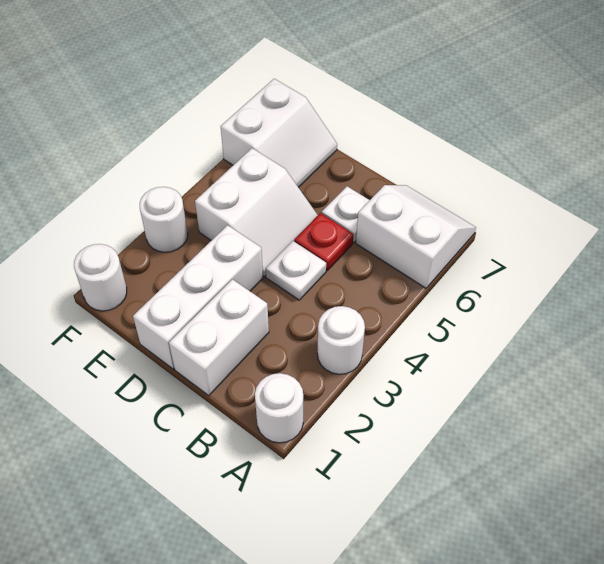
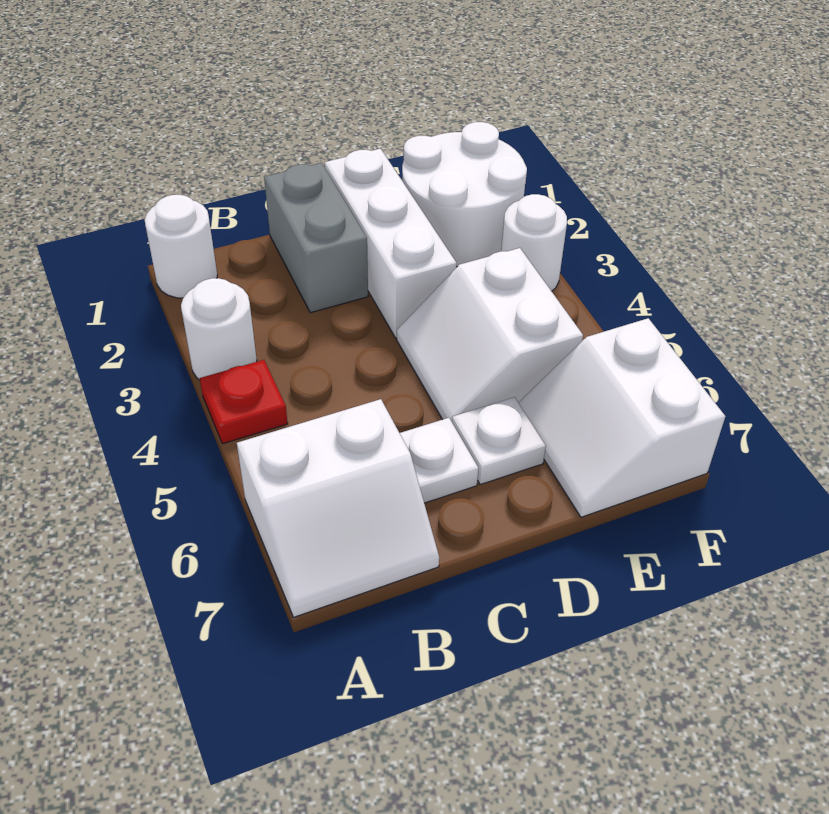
white brick C1:C2 level 1 -> grey brick C1:C2 level 1
white plate C4 level 1 -> white plate D6 level 1
red plate C5 level 1 -> red plate A4 level 1
white round brick F1 level 1 -> white round brick E1:F2 level 1

